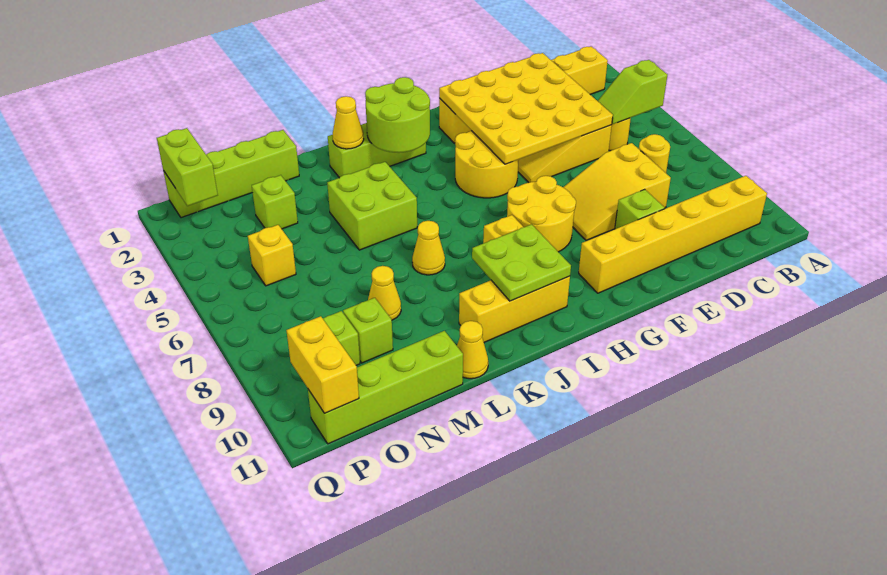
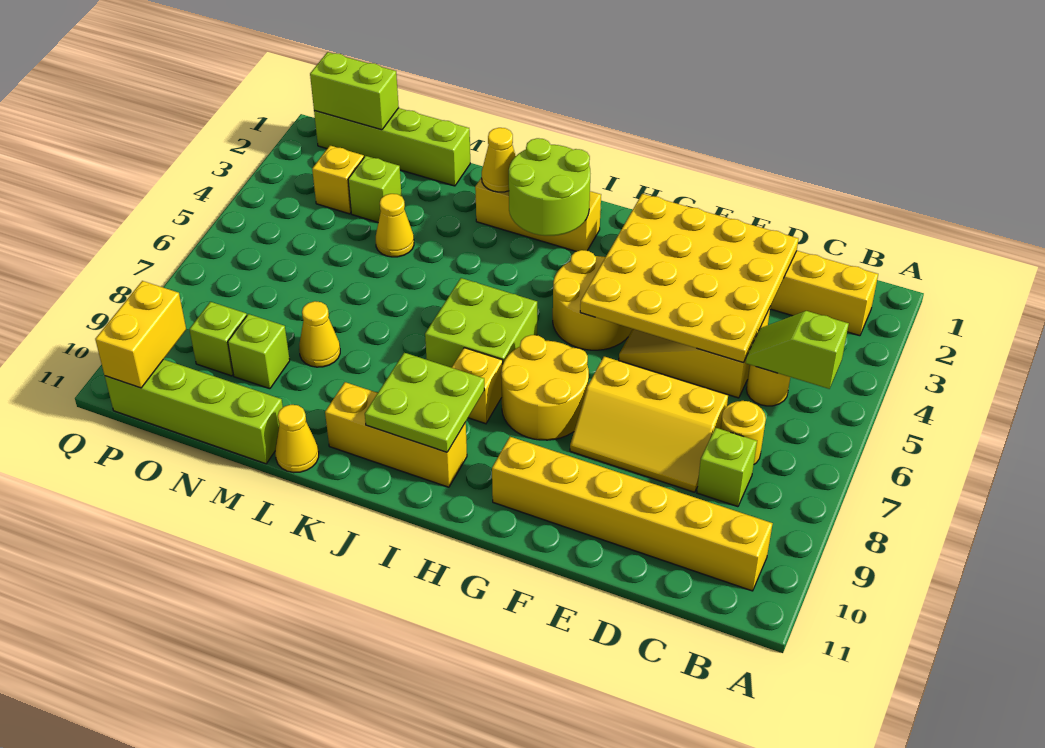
yellow slope D7:F8 level 1 top D -> yellow slope D7:F8 level 1 top 7
lime brick E9 level 1 -> lime brick C8 level 1
lime brick I2:K2 level 1 -> yellow brick I2:K2 level 1
lime brick K4:L5 level 1 -> lime brick I6:J7 level 1
yellow cone K7 level 1 -> yellow cone M4 level 1
yellow brick O5 level 1 -> yellow brick O3 level 1
lime brick P1:P2 level 2 -> lime brick O1:P1 level 2

